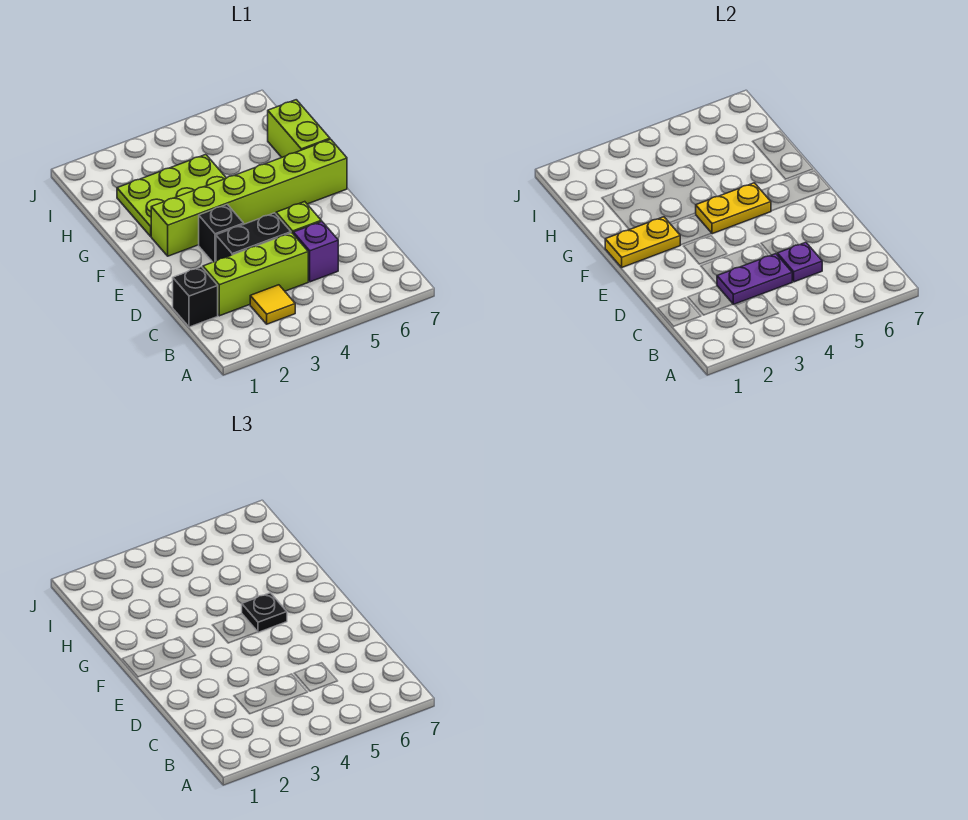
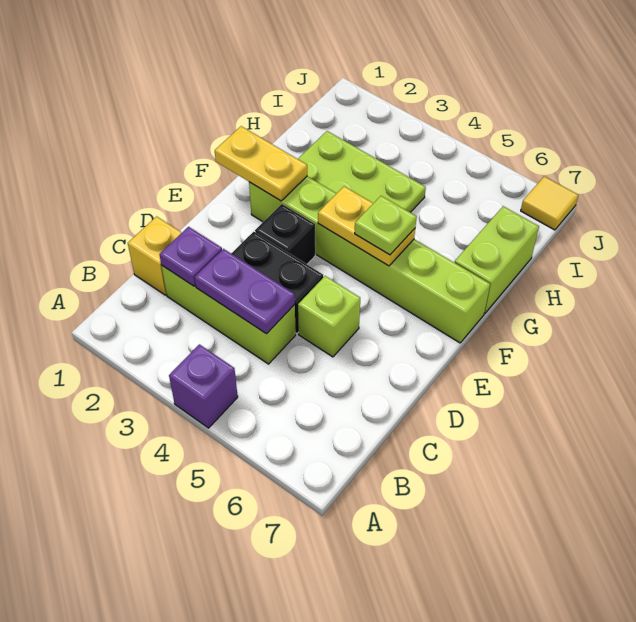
yellow tile B3 level 1 -> yellow tile J7 level 1
black brick C1 level 1 -> yellow brick C1 level 1
purple brick C5 level 1 -> purple brick A4 level 1
purple plate C5 level 2 -> purple plate C2 level 2
black plate F5 level 3 -> lime plate F5 level 3

